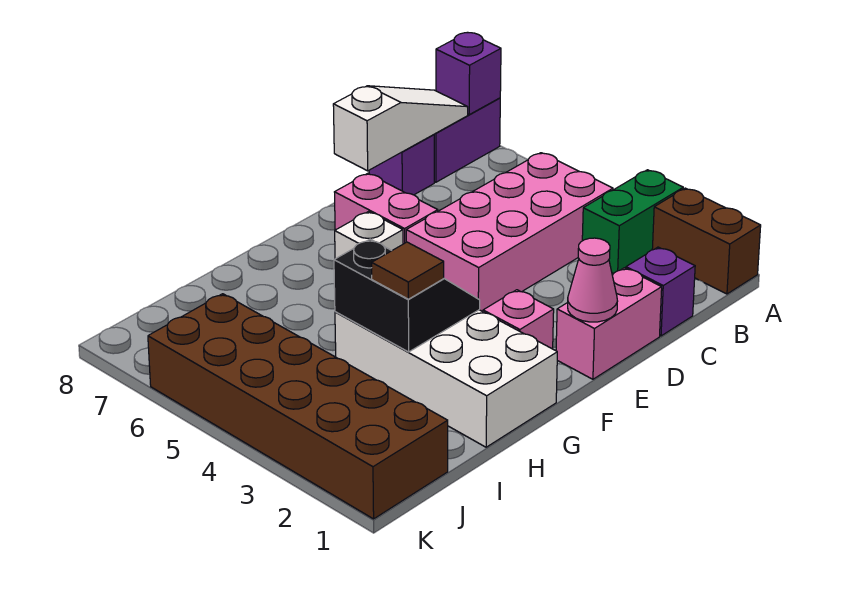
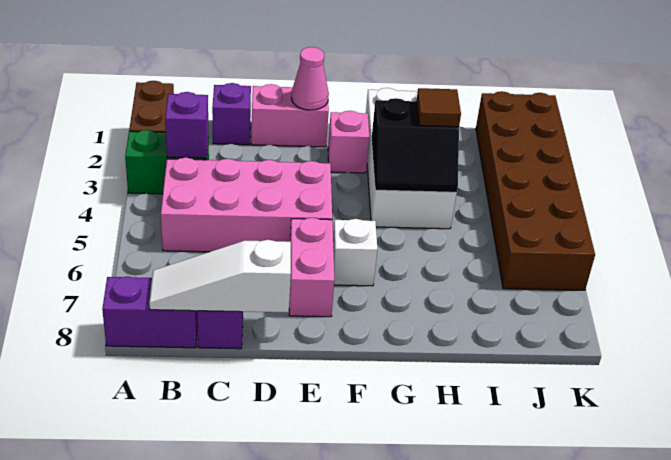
purple brick A8 level 2 -> purple brick B3 level 2
black slope G3:H4 level 2 top H -> black slope G3:H4 level 2 top 3

